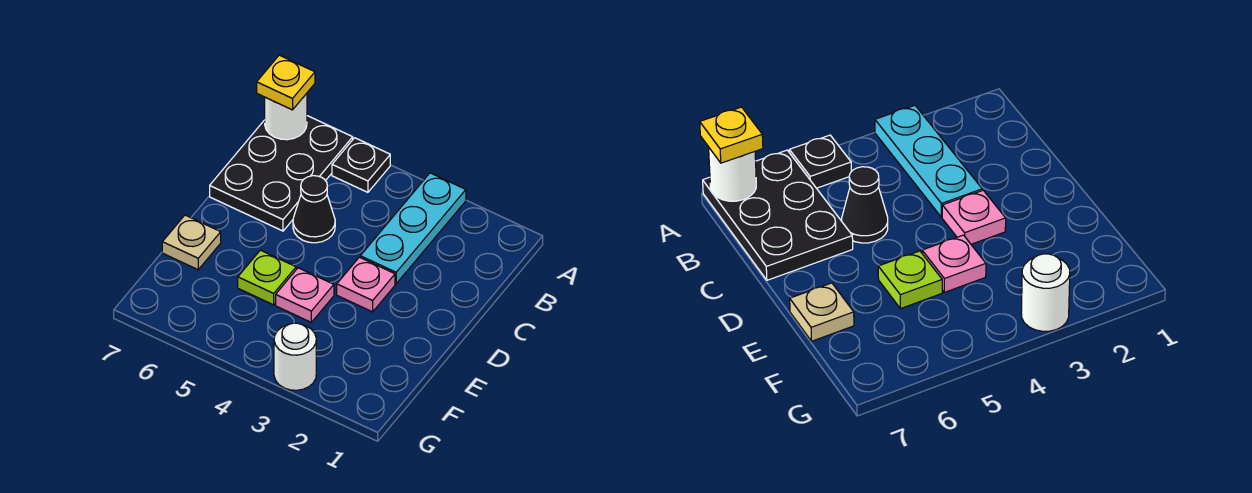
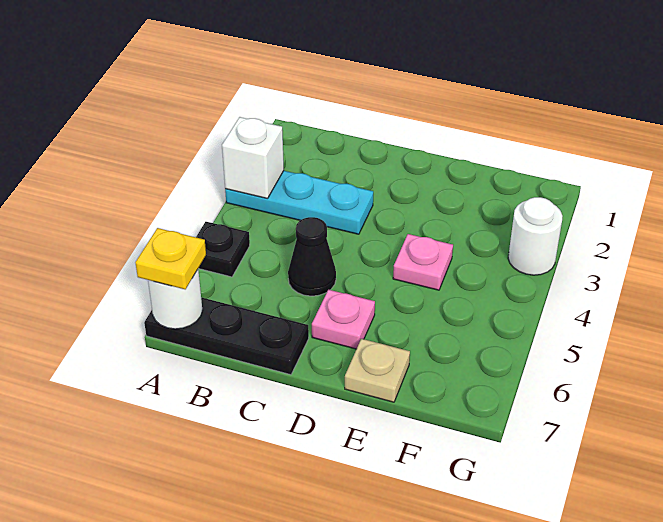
none -> white brick A3 level 2
black plate A6:C7 level 1 -> black plate A7:C7 level 1
pink plate D3 level 1 -> pink plate D6 level 1
lime plate E5 level 1 -> none

